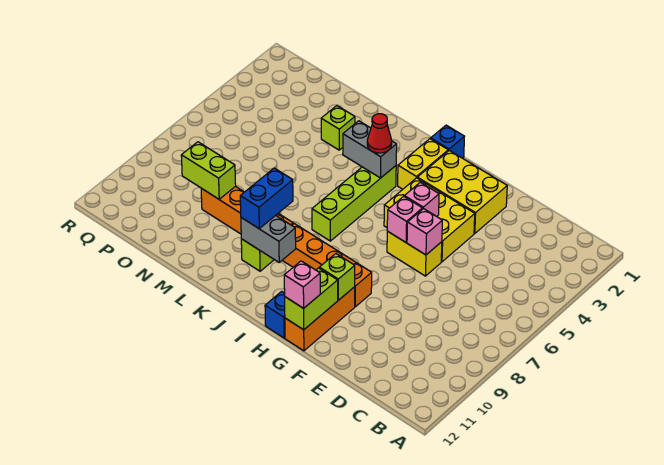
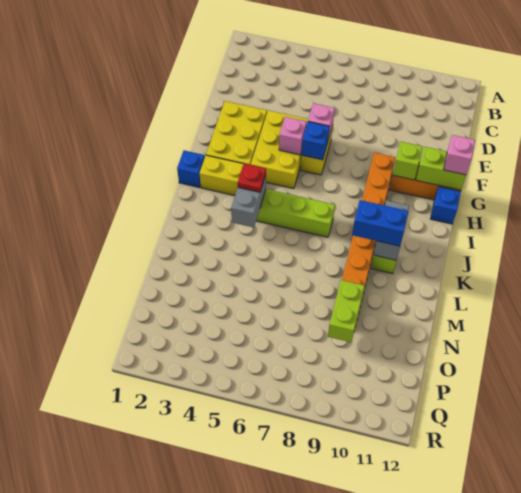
pink brick G6 level 2 -> blue brick G6 level 2
red cone J4 level 3 -> red plate J4 level 3
lime brick M3 level 1 -> none

